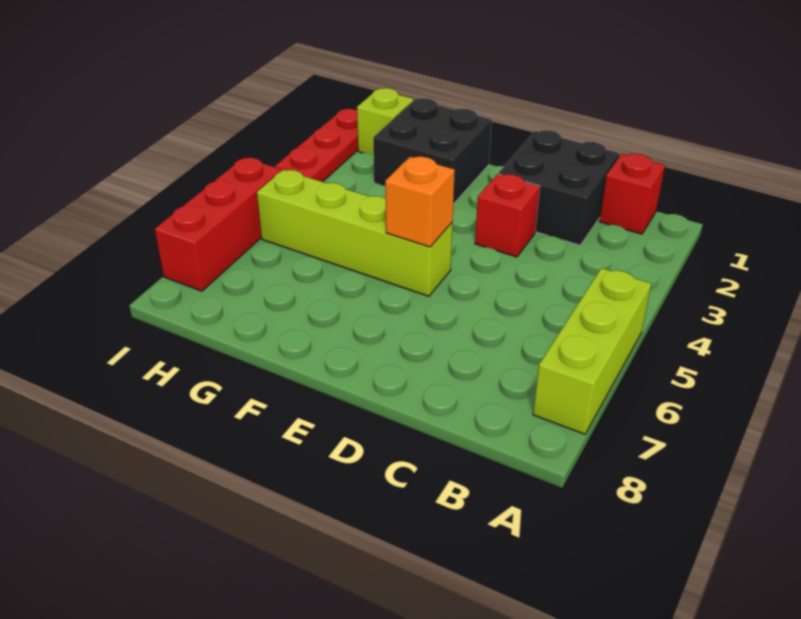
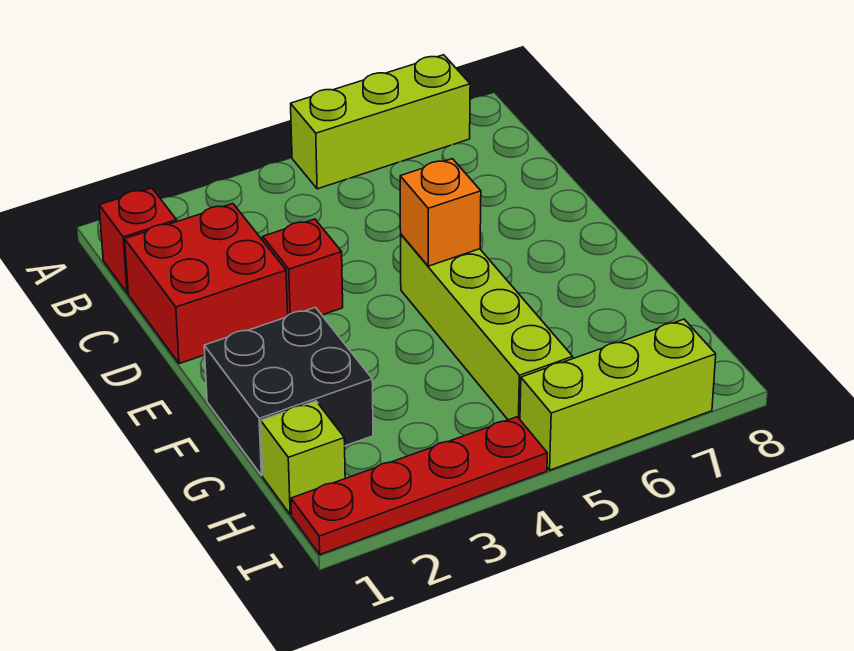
black brick C1:D2 level 1 -> red brick C1:D2 level 1
red brick I5:I7 level 1 -> lime brick I5:I7 level 1

